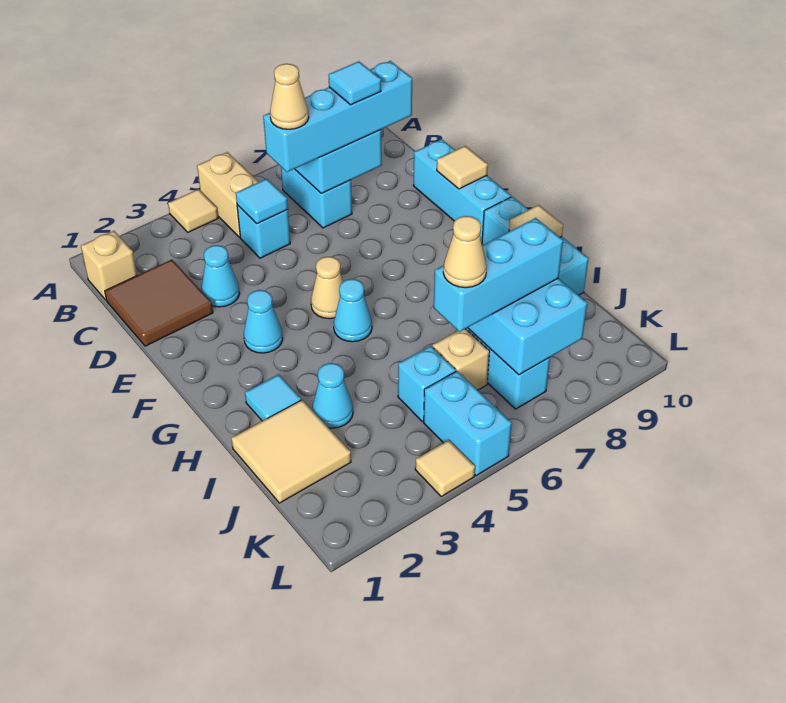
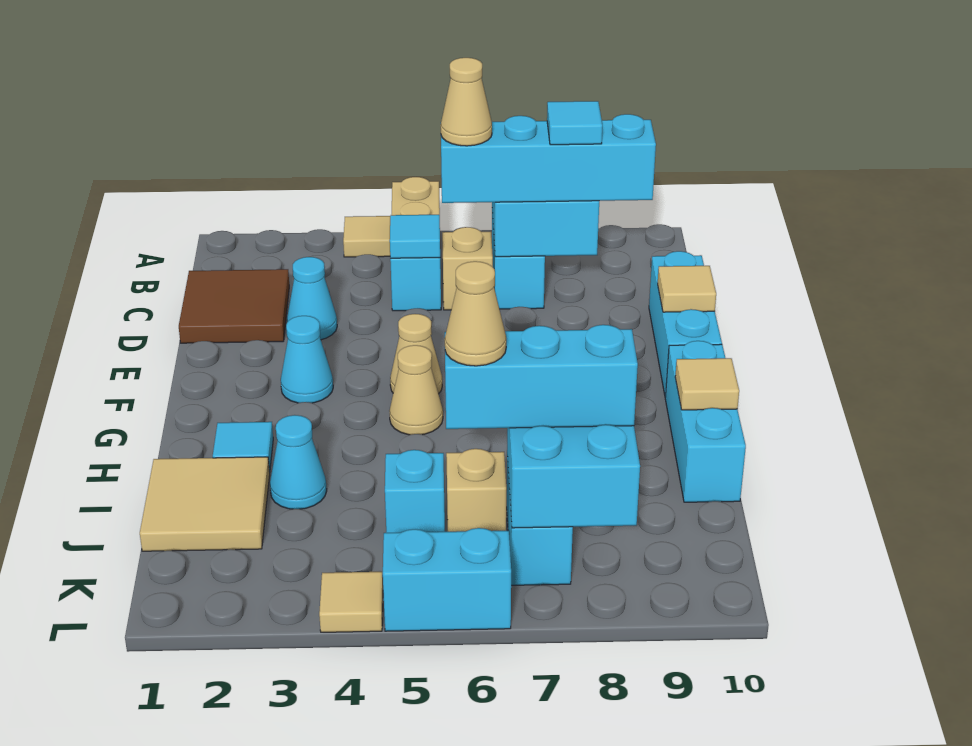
tan brick B1 level 1 -> tan brick C6 level 1
cyan cone G5 level 1 -> tan cone G5 level 1
cyan brick K5:L5 level 1 -> cyan brick L5:L6 level 1

